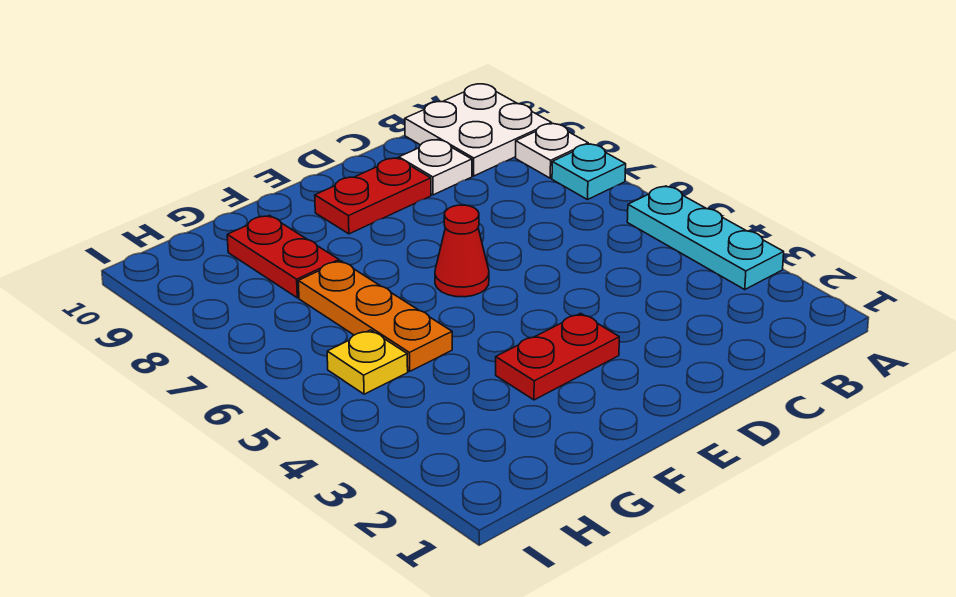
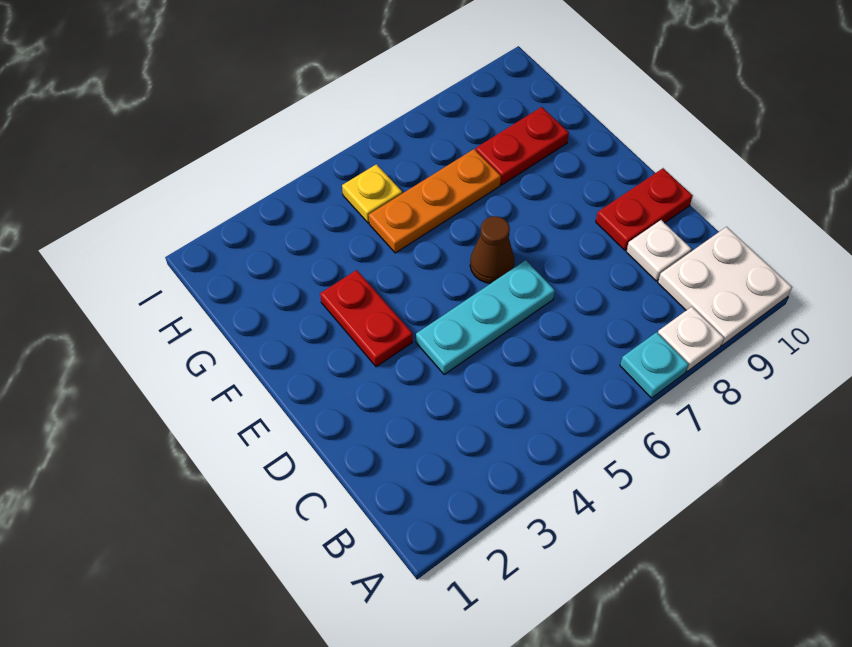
cyan plate A3:A5 level 1 -> cyan plate D4:D6 level 1
red plate D9:E9 level 1 -> red plate D9:D10 level 1
red cone E6 level 1 -> brown cone E6 level 1

